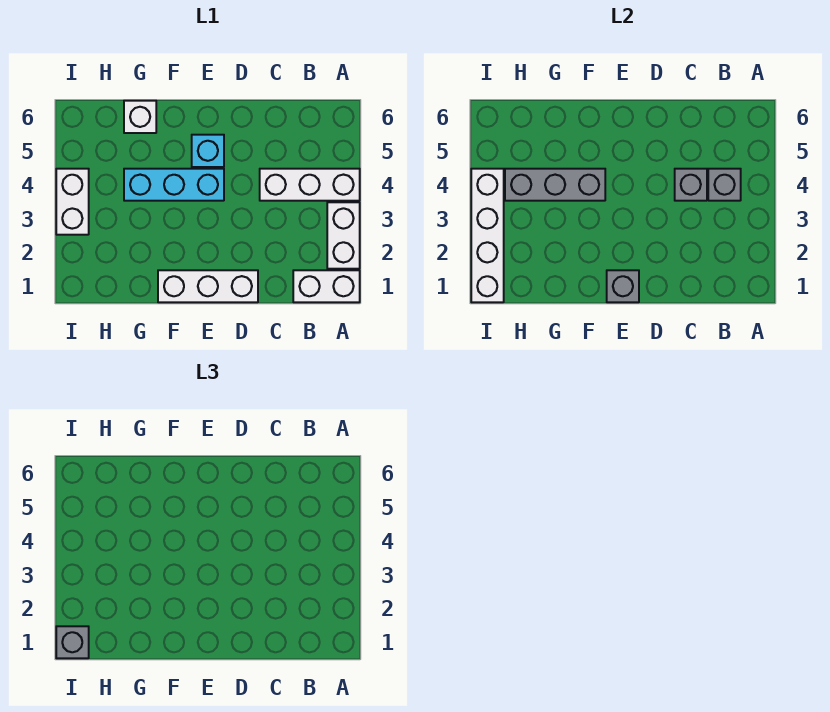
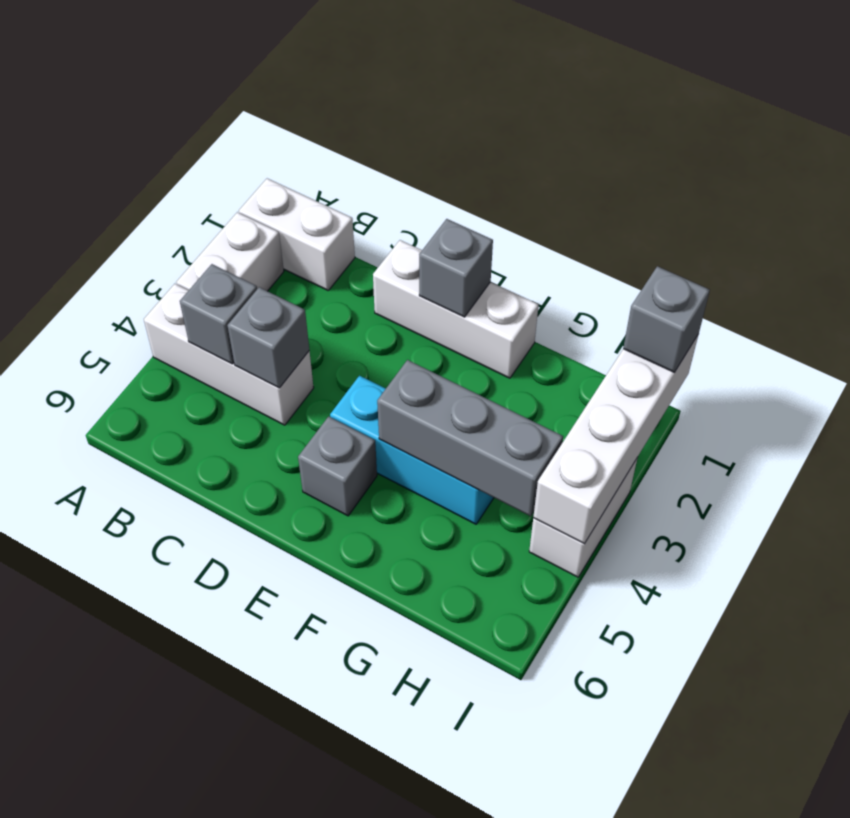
cyan brick E5 level 1 -> grey brick E5 level 1
white brick G6 level 1 -> none

